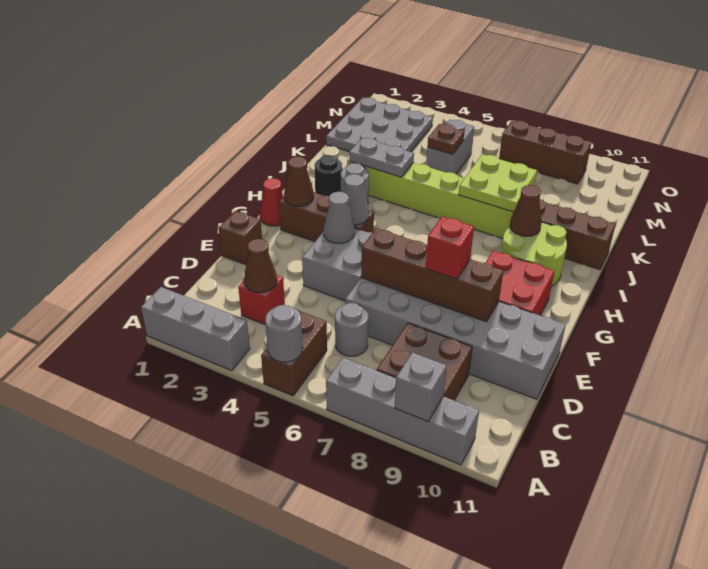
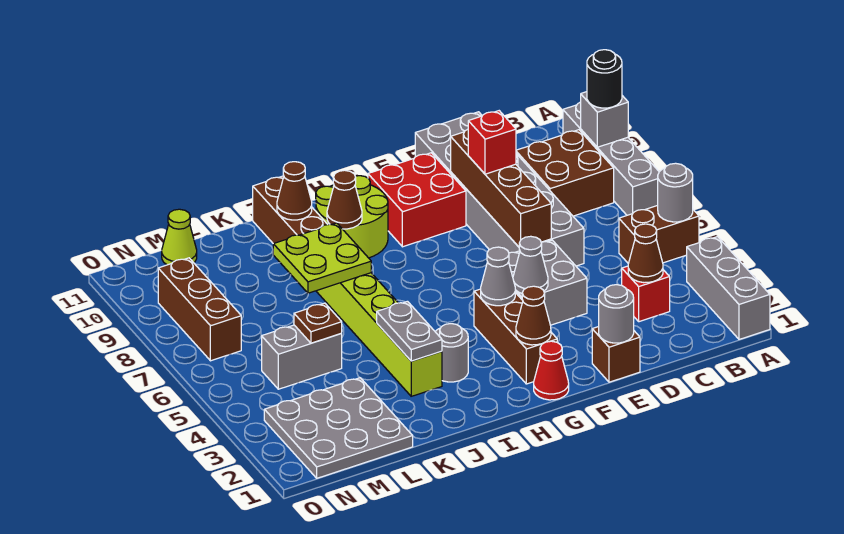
grey round brick C6 level 1 -> grey round brick E1 level 2
black round brick I2 level 1 -> black round brick A9 level 3
none -> brown cone J10 level 2
none -> lime cone M11 level 1

